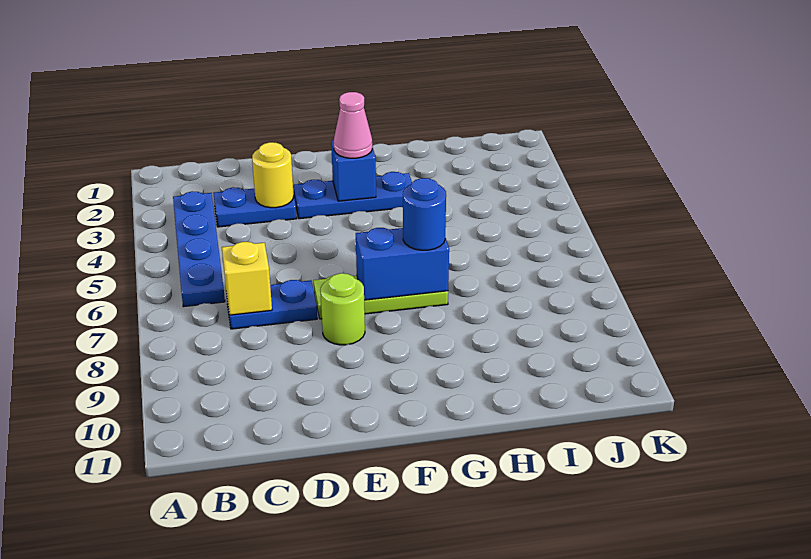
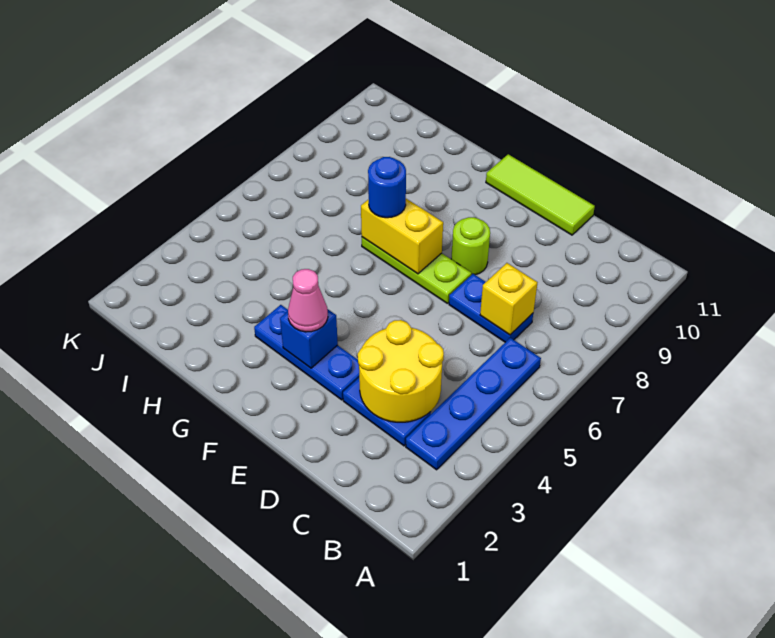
yellow round brick D3 level 2 -> yellow round brick C3:D4 level 2
none -> lime tile D11:F11 level 1
blue brick F7:G7 level 2 -> yellow brick F7:G7 level 2

